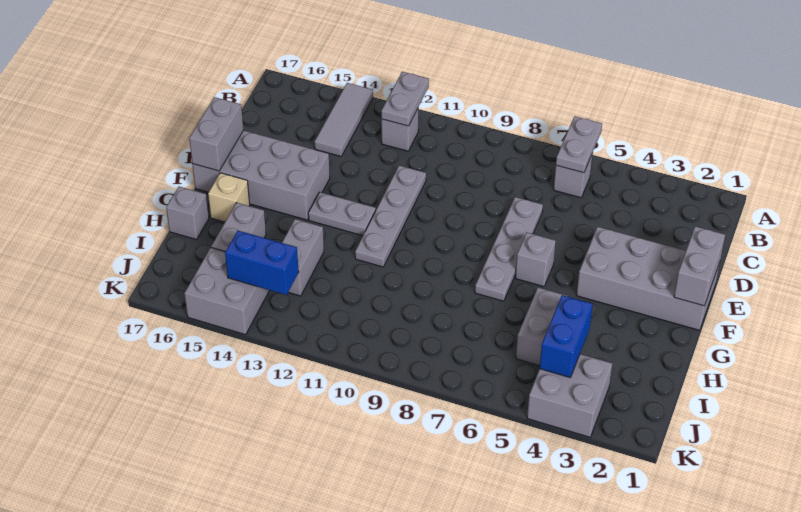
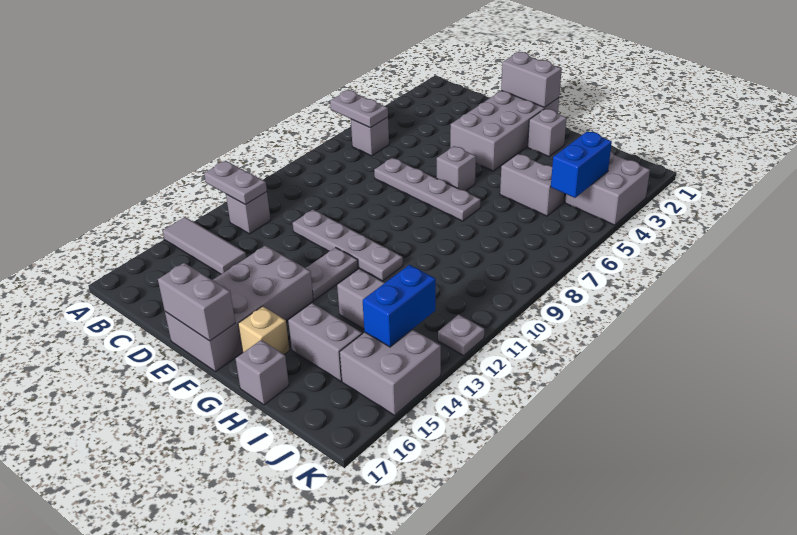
none -> grey brick G2 level 1
blue brick I4:J4 level 2 -> blue brick J4:J5 level 2
none -> grey plate K12 level 1

